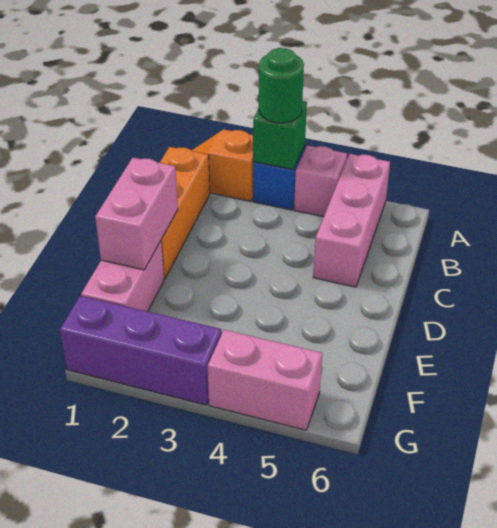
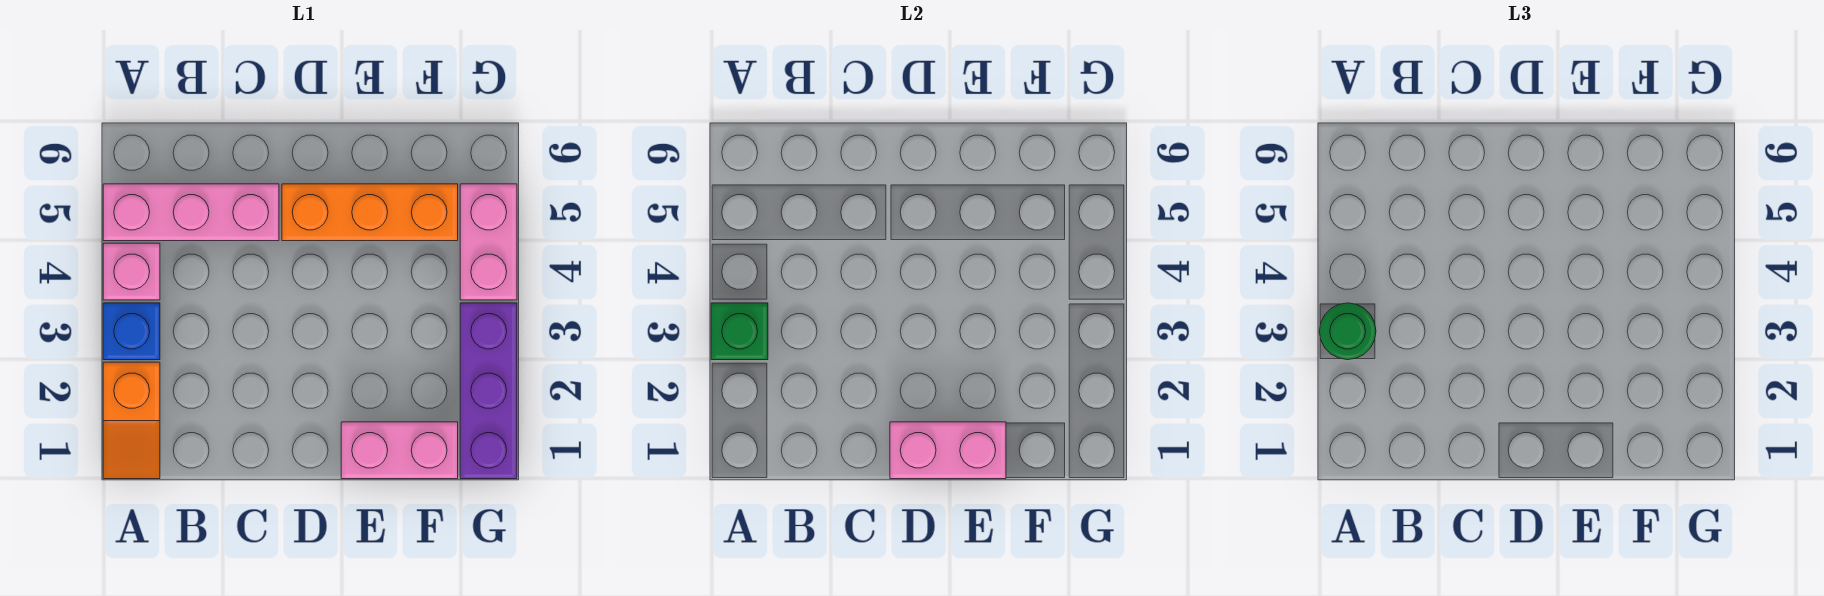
orange brick B1:D1 level 1 -> orange brick D5:F5 level 1

